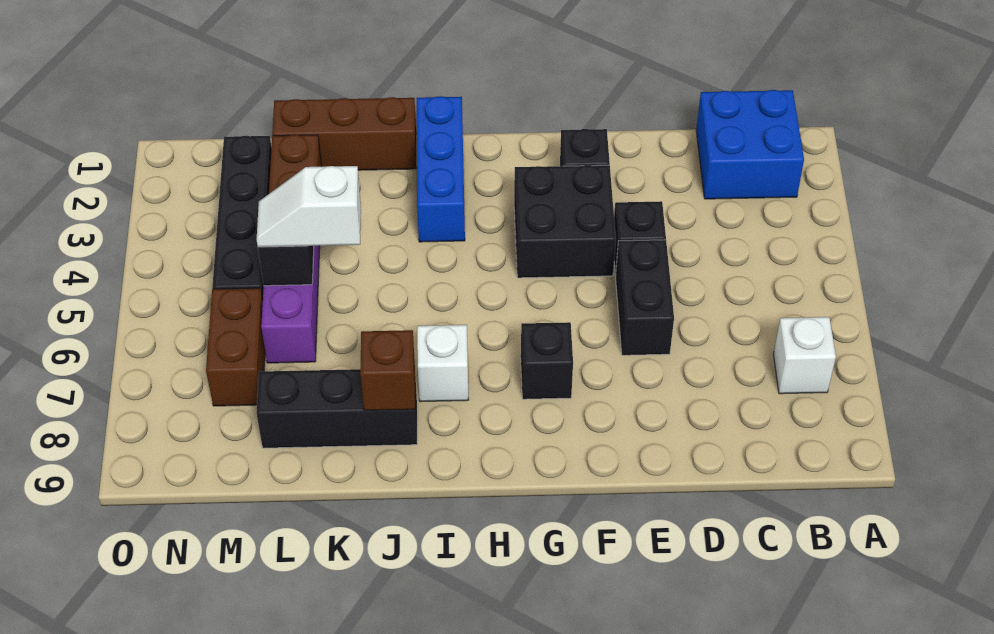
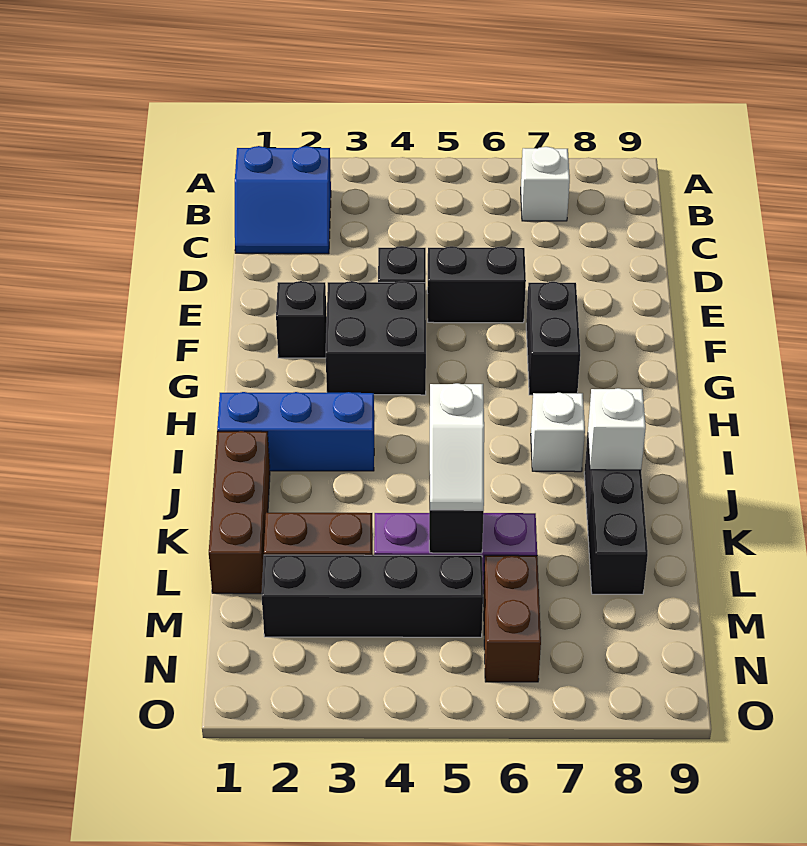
blue brick B1:C2 level 1 -> blue slope B1:C2 level 1 top B
black brick G7 level 1 -> black brick F7:G7 level 1
brown brick J8 level 2 -> white brick J8 level 2
brown brick M6:M7 level 1 -> brown brick M6:N6 level 1

